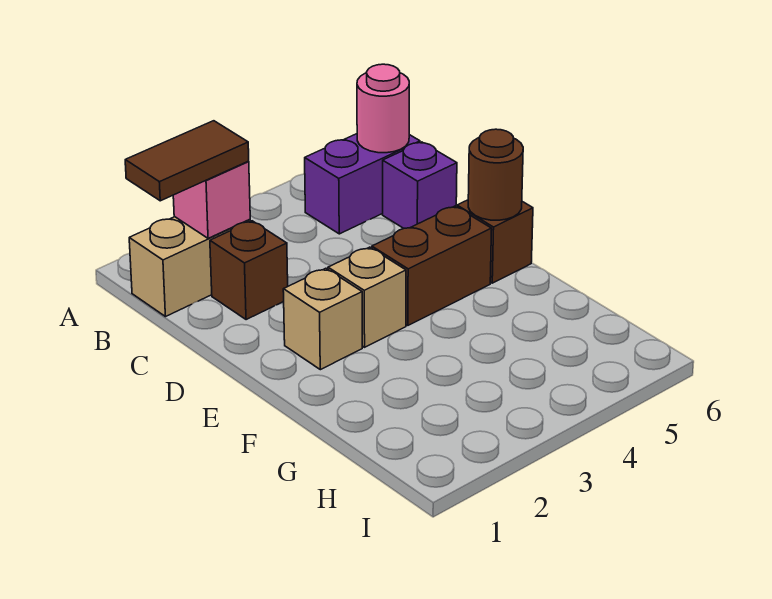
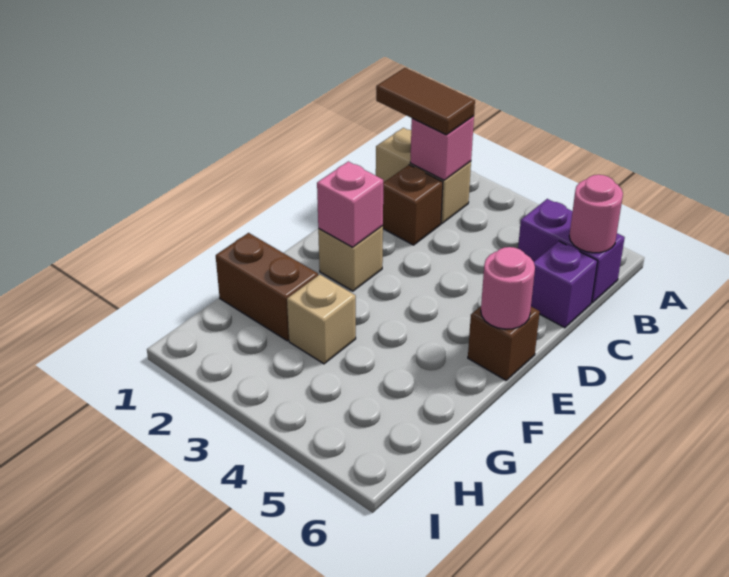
none -> pink brick E2 level 2
tan brick E3 level 1 -> tan brick G3 level 1
brown brick E4:E5 level 1 -> brown brick G1:G2 level 1
brown round brick E6 level 2 -> pink round brick E6 level 2

